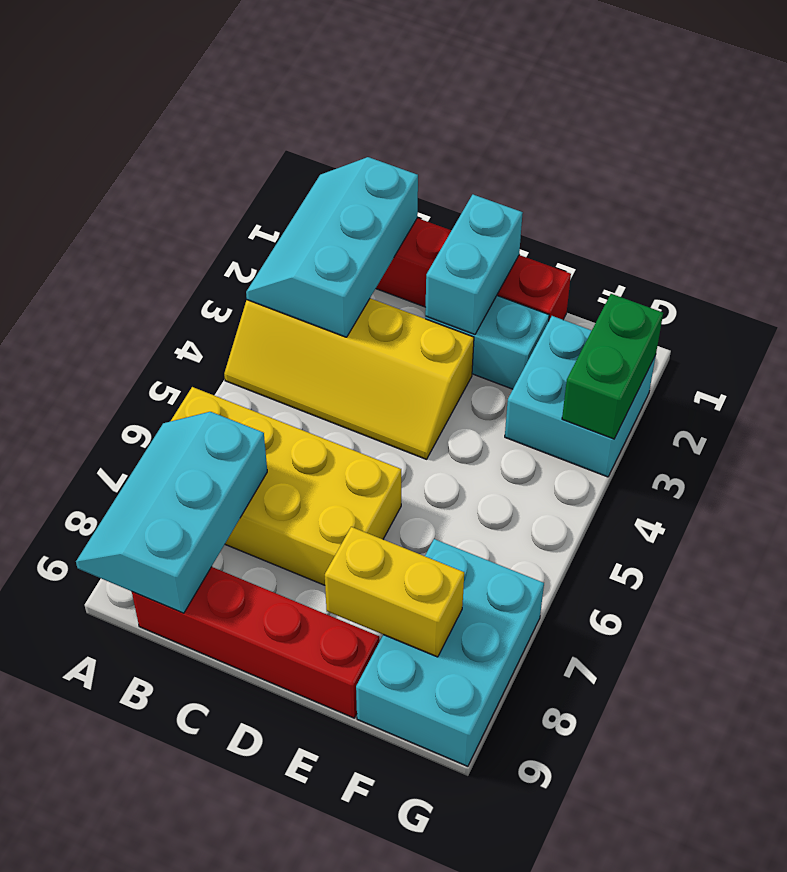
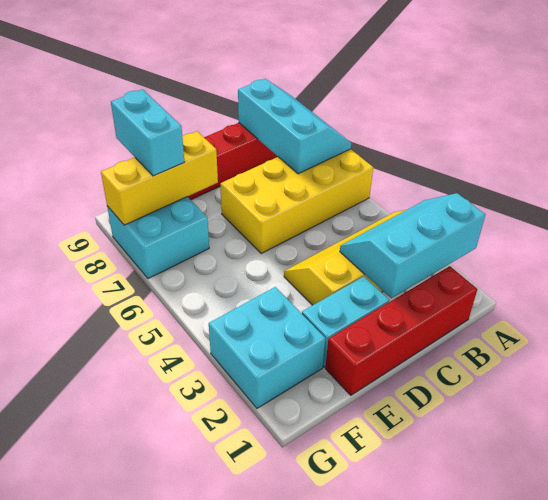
cyan slope A1:B3 level 2 top B -> cyan slope A2:C3 level 2 top 2
cyan brick D1:D2 level 2 -> cyan brick F8:F9 level 3
yellow brick E8:F8 level 2 -> yellow brick E8:G8 level 2
cyan brick F7:G9 level 1 -> cyan brick F7:G8 level 1
green brick G2:G3 level 2 -> none

